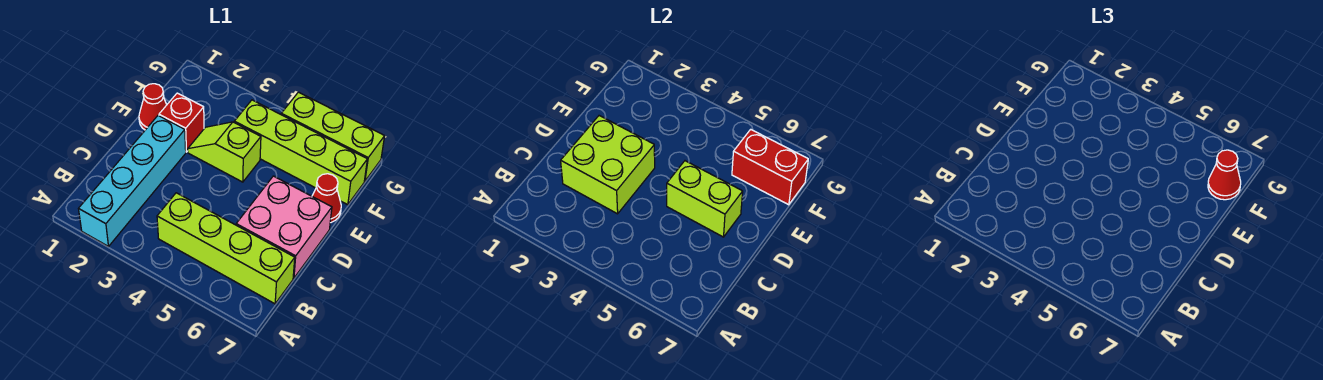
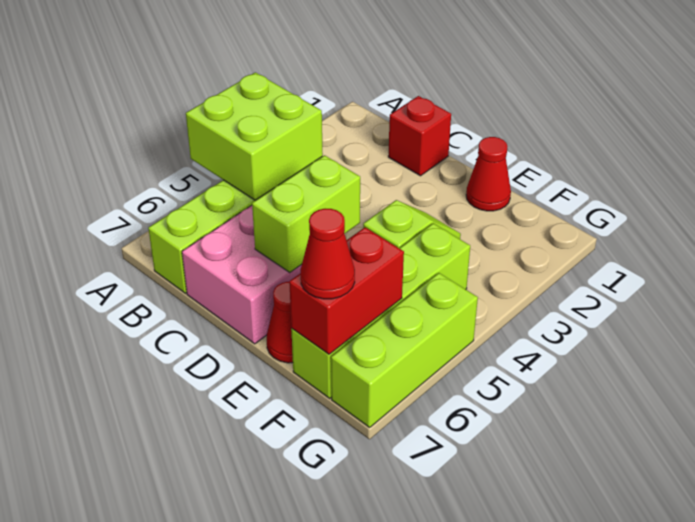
cyan brick A2:D2 level 1 -> none
lime brick C2:D3 level 2 -> lime brick A4:B5 level 2
red brick E2 level 1 -> red brick C1 level 1

